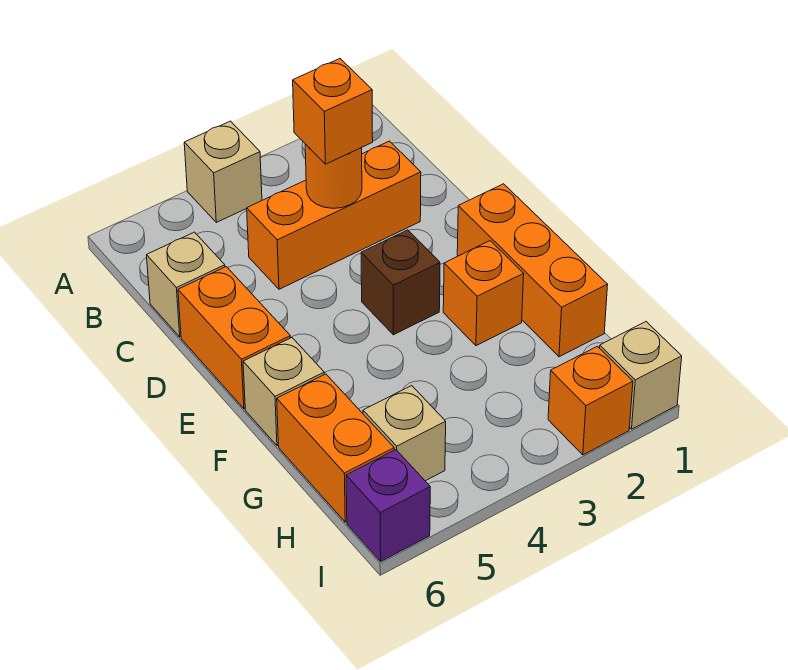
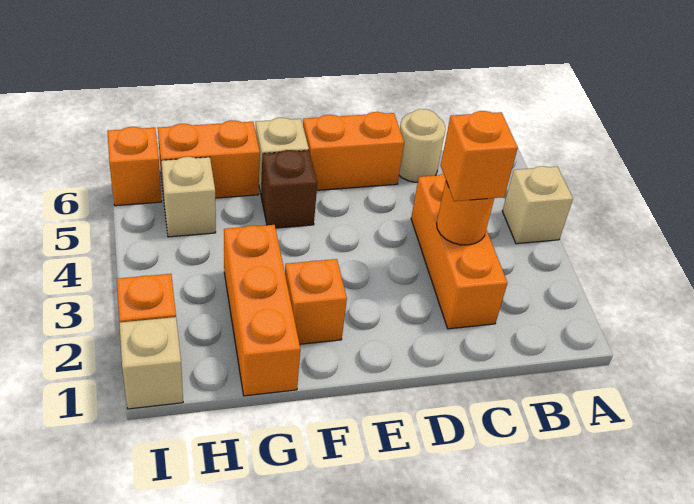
tan brick C6 level 1 -> tan round brick C6 level 1
orange brick E1:G1 level 1 -> orange brick G1:G3 level 1
brown brick E3 level 1 -> brown brick F5 level 1
purple brick I6 level 1 -> orange brick I6 level 1

